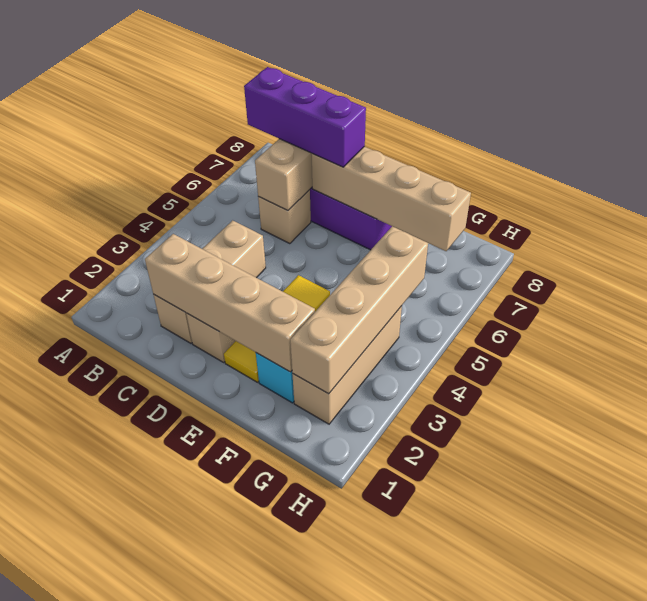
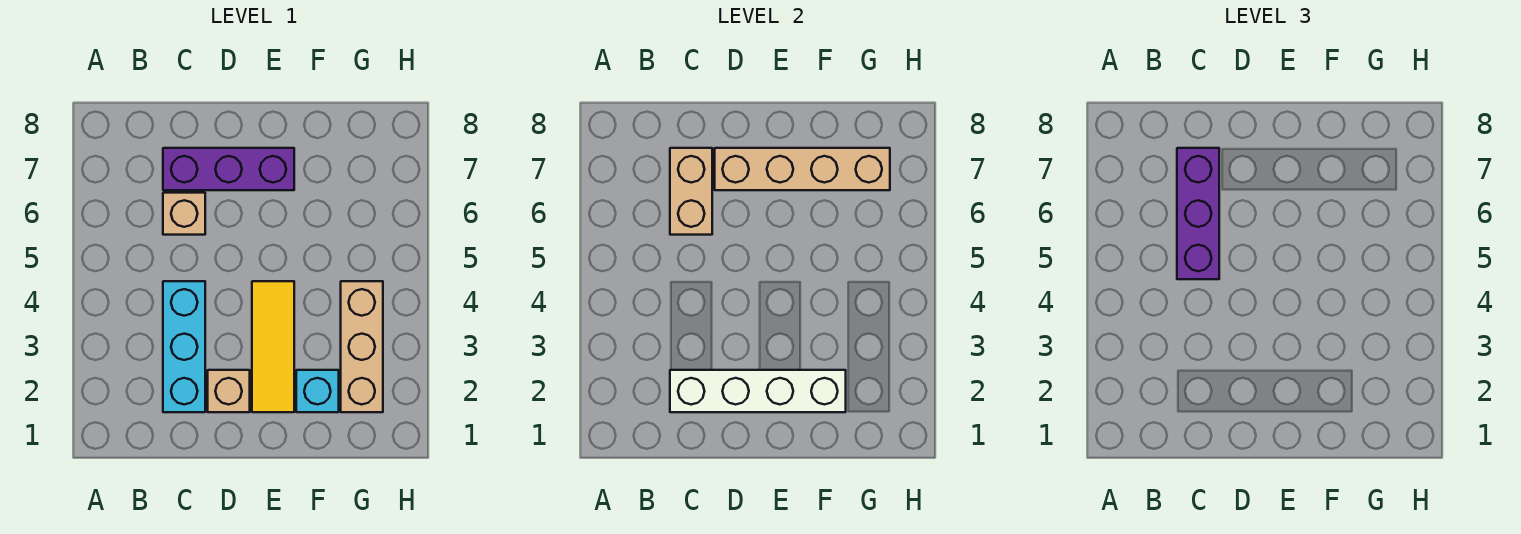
purple brick B7:D7 level 3 -> purple brick C5:C7 level 3
tan brick C2:C4 level 1 -> cyan brick C2:C4 level 1
tan brick C2:F2 level 2 -> white brick C2:F2 level 2
tan brick G2:G5 level 2 -> none

